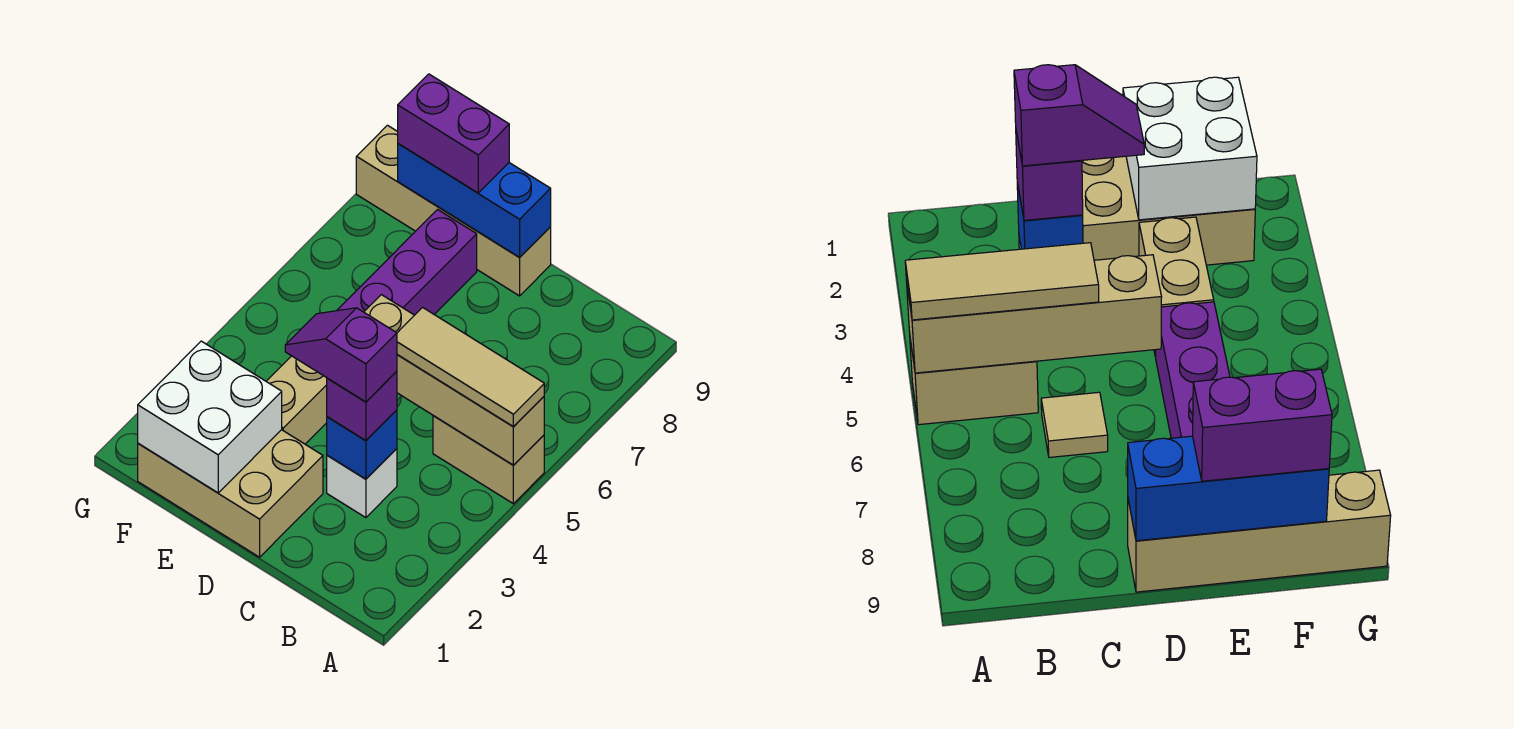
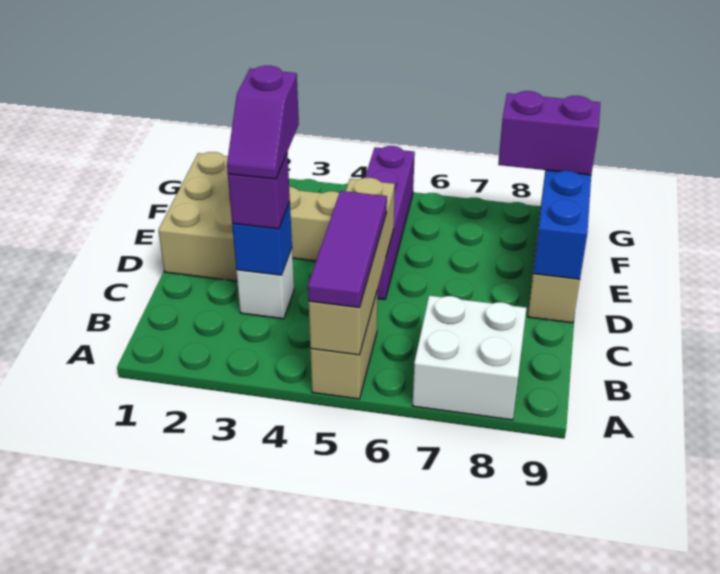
tan tile A5:C5 level 3 -> purple tile A5:C5 level 3
purple slope C3:D3 level 4 top C -> purple slope C3:D3 level 4 top D
tan tile C6 level 1 -> none
white brick E1:F2 level 2 -> white brick A7:B8 level 1
purple brick E5:E8 level 1 -> purple brick D5:G5 level 1
purple brick E9:F9 level 3 -> purple brick F8:F9 level 3

